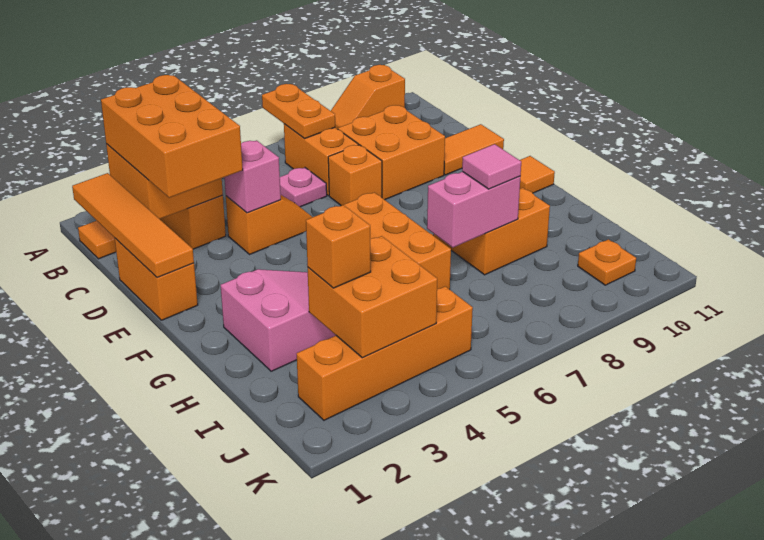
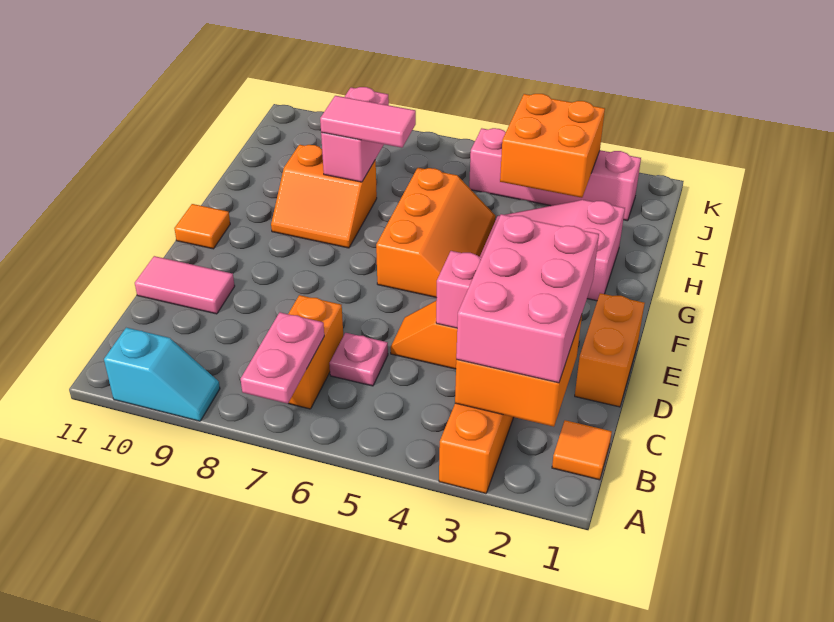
orange plate A7:B7 level 2 -> pink plate A7:B7 level 2
orange slope A9:A10 level 1 top 10 -> cyan slope A9:A10 level 1 top 10
orange tile B1:E1 level 2 -> none
orange brick B2:D3 level 3 -> pink brick B2:D3 level 3
orange brick C8:D9 level 1 -> none
orange brick D7 level 1 -> none
orange tile D10:D11 level 1 -> pink tile D10:D11 level 1
pink brick H7:H8 level 2 -> pink brick H8:I8 level 2
pink tile H8 level 3 -> pink tile H7:H8 level 3
orange brick I3 level 3 -> none
orange brick J2:J5 level 1 -> pink brick J2:J5 level 1
orange plate J10 level 1 -> none

